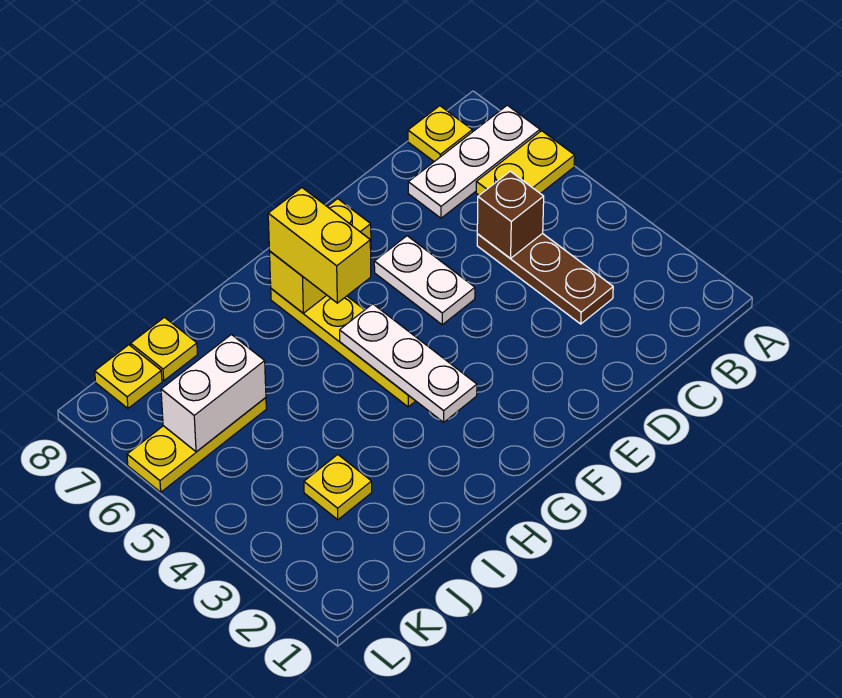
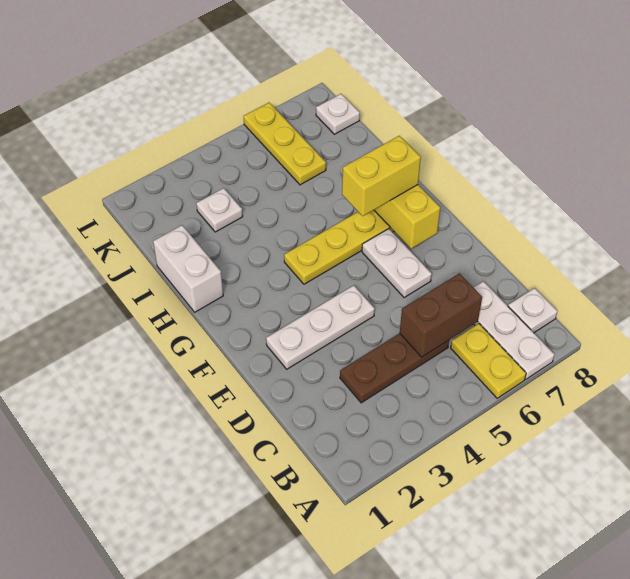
yellow plate B8 level 1 -> white plate B8 level 1
brown brick C5 level 2 -> brown brick C5:C6 level 2
white plate E5:E6 level 1 -> white plate E6:F6 level 1
white plate G3:G5 level 2 -> white plate E2:E4 level 1
yellow plate J3 level 1 -> white plate J3 level 1
white brick J6:K6 level 2 -> white brick H1:I1 level 1
yellow plate J8 level 1 -> none
yellow plate K8 level 1 -> white plate K8 level 1

